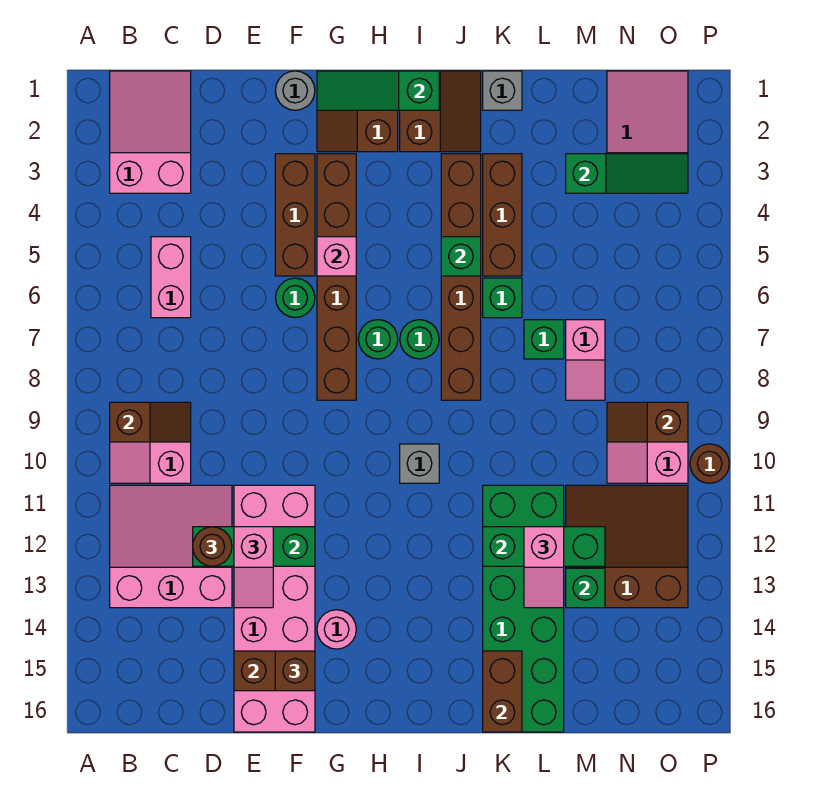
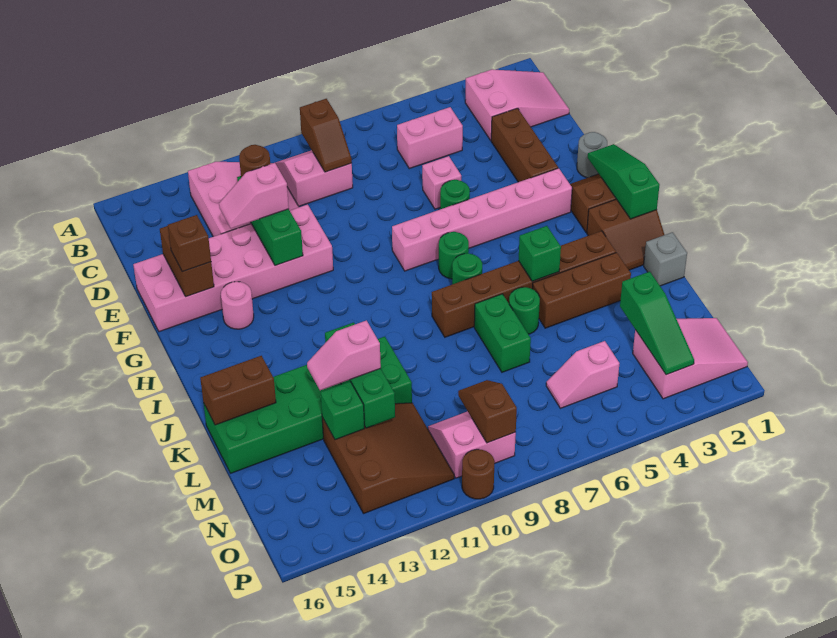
brown brick F3:F5 level 1 -> brown brick D3:F3 level 1
brown brick G3:G8 level 1 -> pink brick G3:G8 level 1
pink brick G5 level 2 -> pink brick E6 level 1
grey brick I10 level 1 -> none
green brick K6 level 1 -> green round brick K6 level 1
green brick L7 level 1 -> green brick K7:L7 level 1
pink slope M7:M8 level 1 top 7 -> pink slope N5:N6 level 1 top 5

